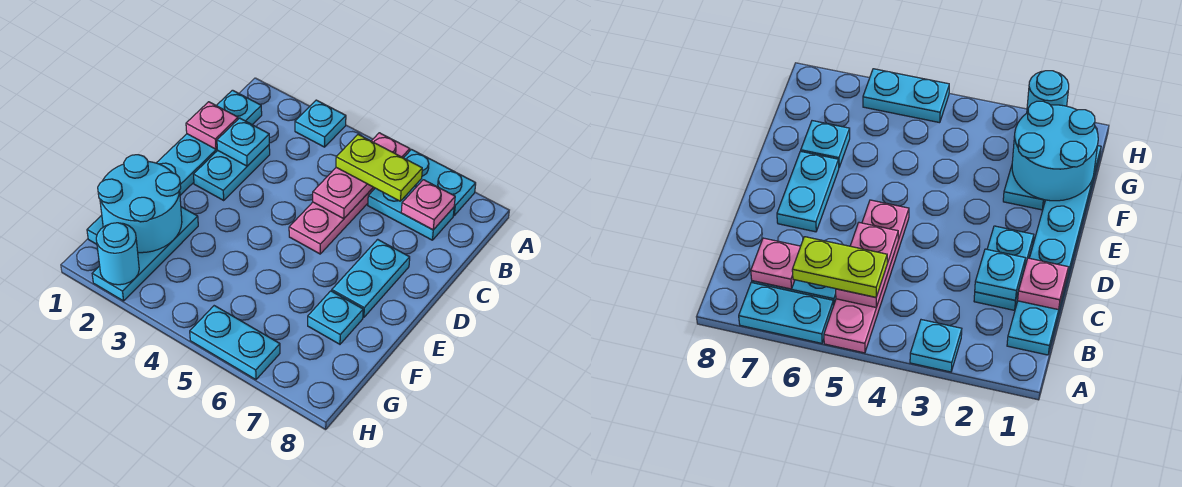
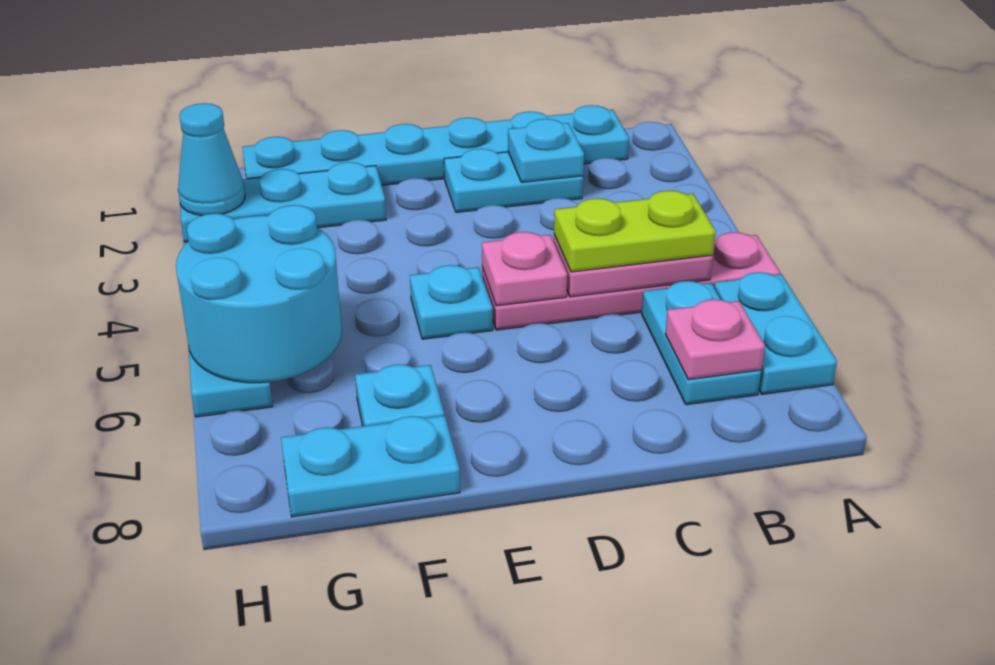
cyan plate A3 level 1 -> cyan plate E5 level 1
lime plate B5:B6 level 3 -> lime plate B5:C5 level 3
pink plate C1 level 2 -> pink plate D5 level 2
cyan plate D7:E7 level 1 -> cyan plate F8:G8 level 1
cyan round brick F1:G2 level 2 -> cyan round brick G5:H6 level 2
cyan round brick H2 level 2 -> cyan cone H2 level 2

